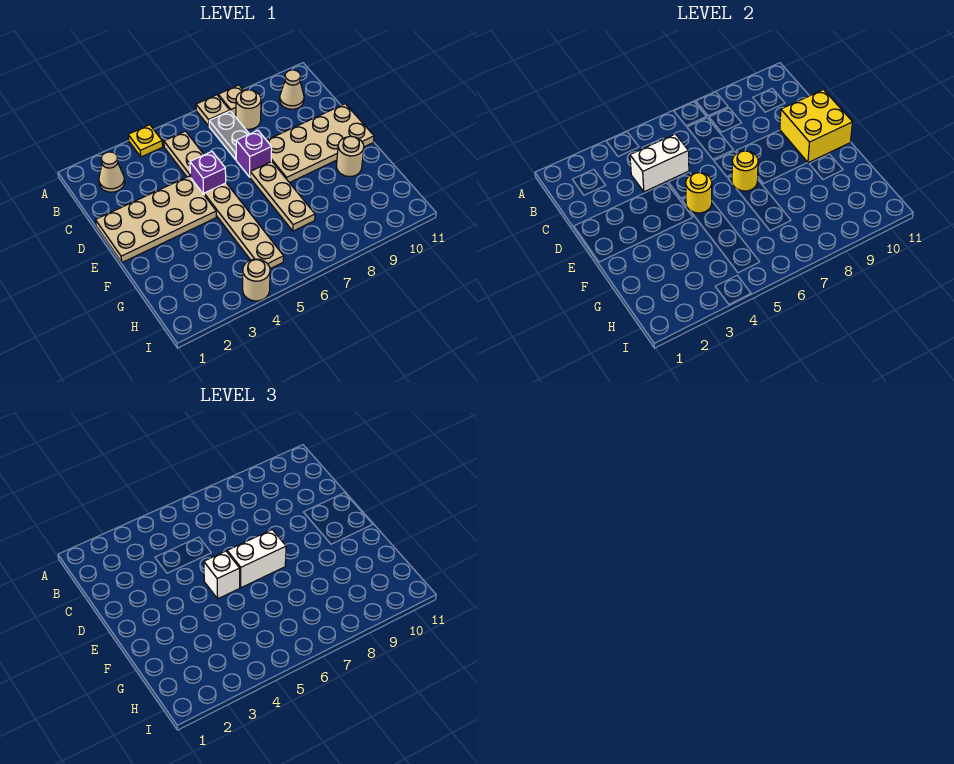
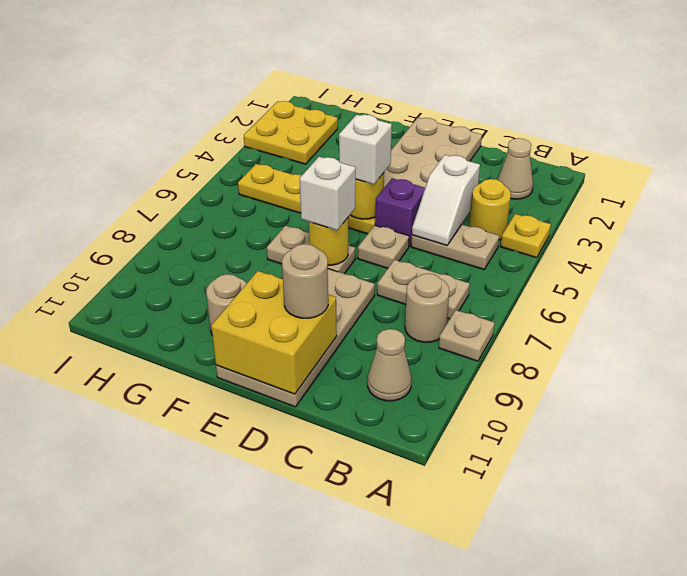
tan plate A7 level 1 -> tan plate D6 level 1
none -> yellow round brick B4 level 1
grey plate B7:C7 level 1 -> tan plate B7:C7 level 1
white brick C4:C5 level 2 -> white slope C4:C5 level 2 top 4
purple brick D7 level 1 -> none
tan plate E5:H5 level 1 -> yellow plate E5:H5 level 1
white brick E6:E7 level 3 -> white brick E7 level 3
tan plate E7:G7 level 1 -> tan plate E7:F7 level 1
none -> yellow plate H2:I3 level 1
tan round brick I4 level 1 -> tan round brick D10 level 3

